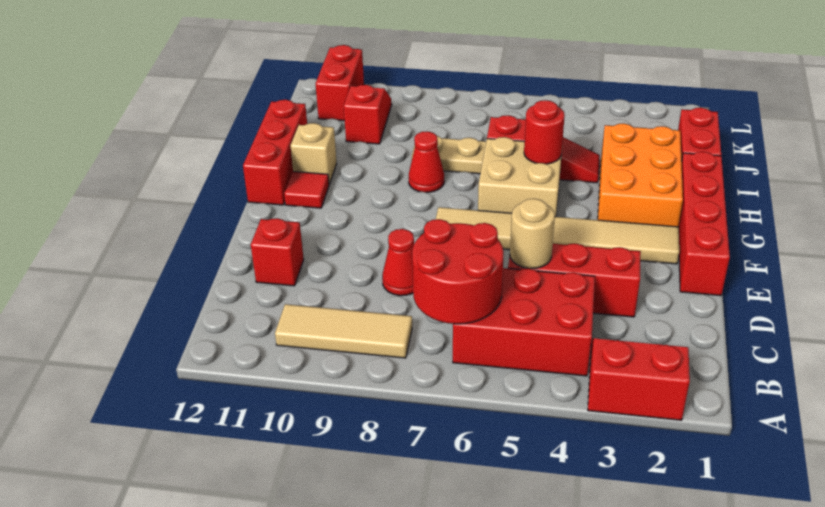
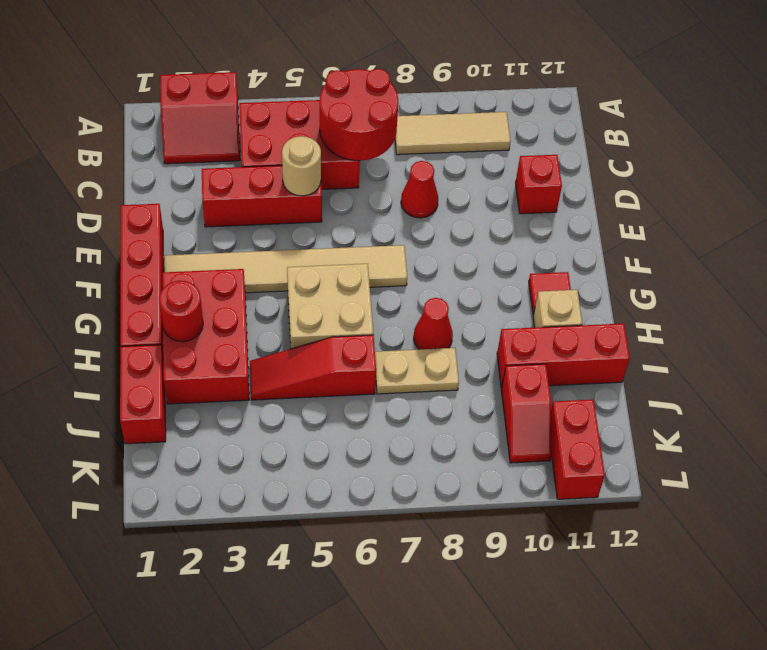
orange brick G2:I3 level 1 -> red brick G2:I3 level 1
red brick G12:I12 level 1 -> red brick I10:I12 level 1
red round brick H5 level 2 -> red round brick H2 level 2

